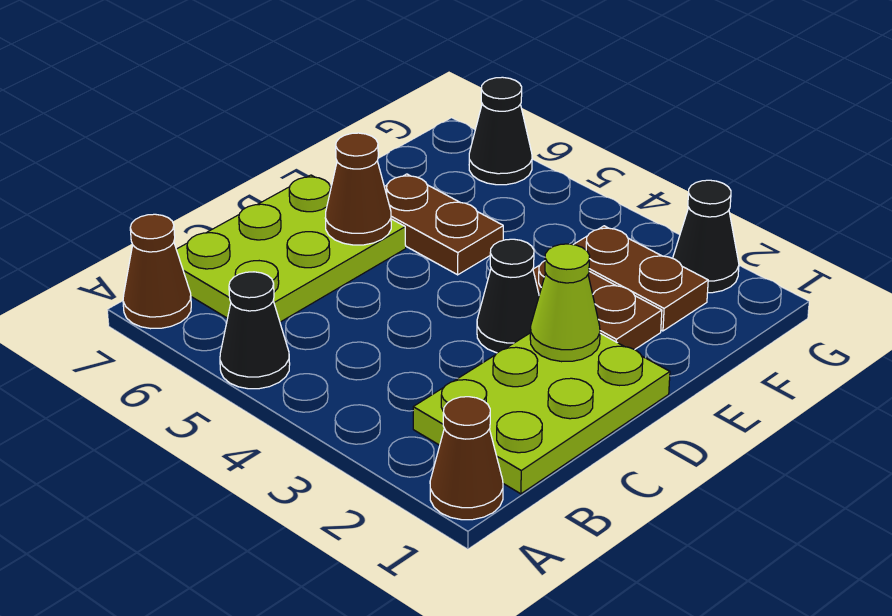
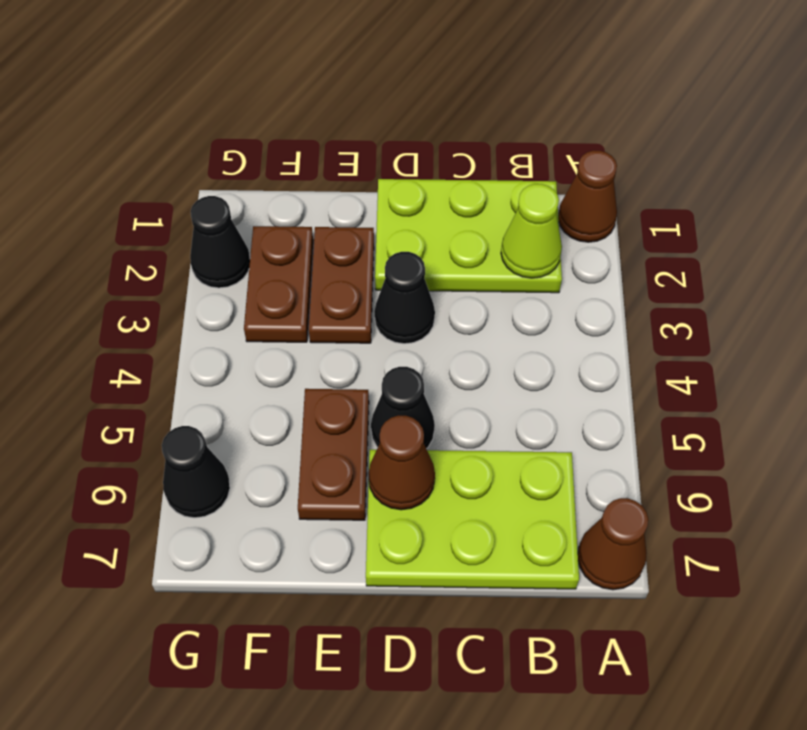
black cone A5 level 1 -> black cone D5 level 1
lime cone D2 level 2 -> lime cone B2 level 2

